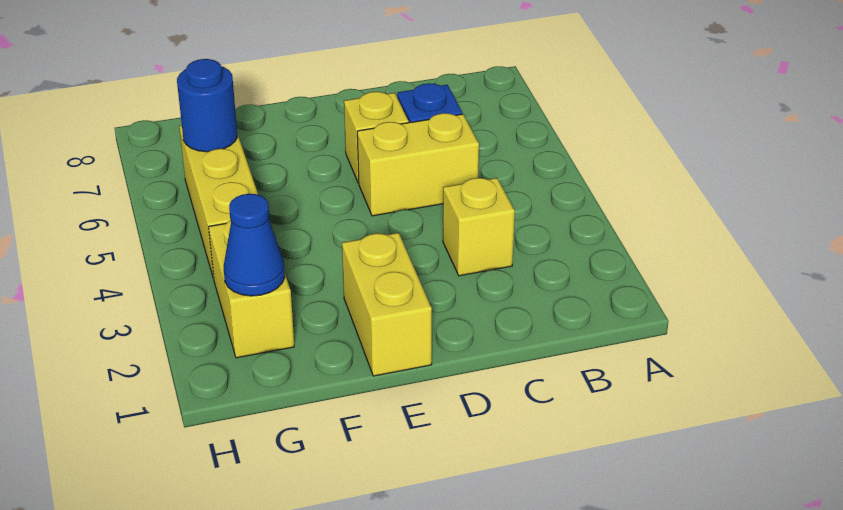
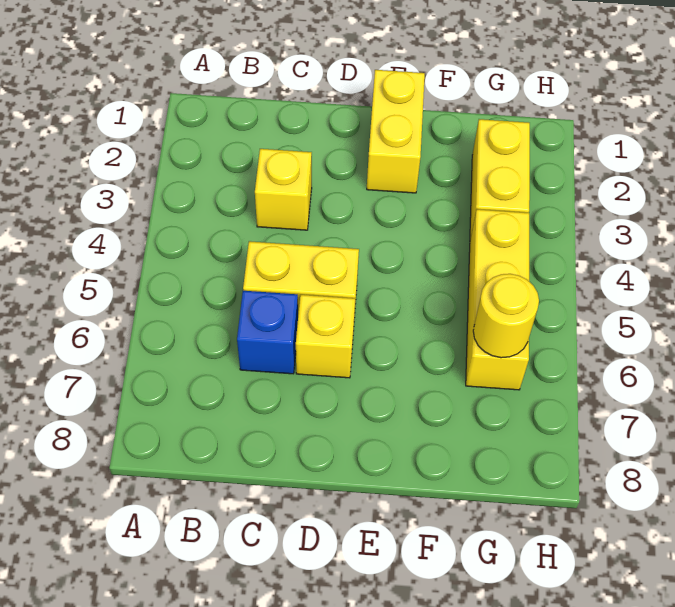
blue cone G2 level 2 -> none
blue round brick G6 level 2 -> yellow round brick G6 level 2

